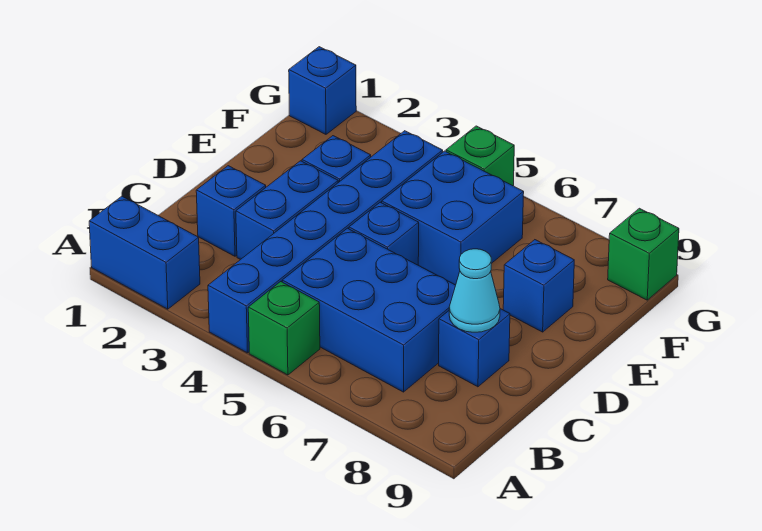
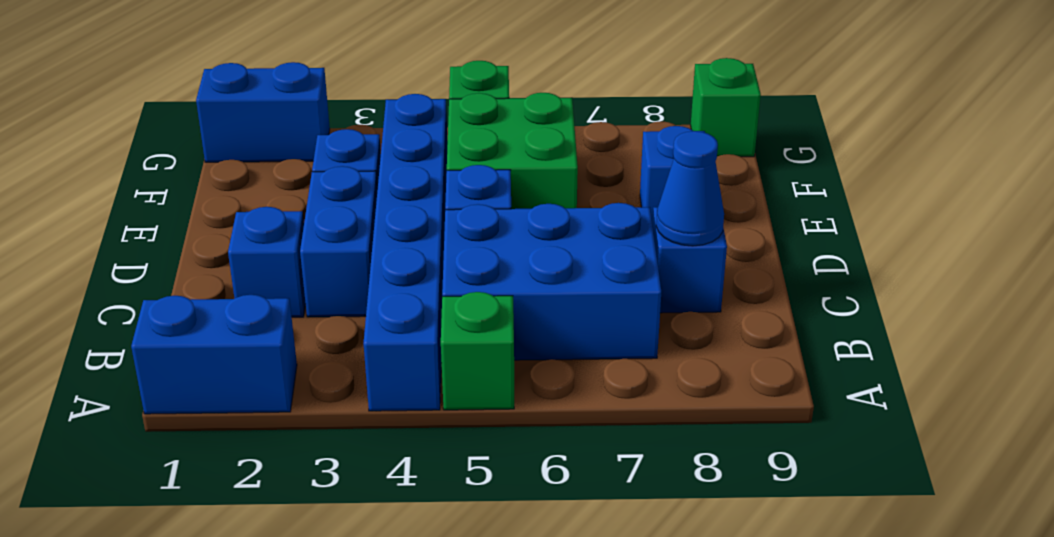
cyan cone C8 level 2 -> blue cone C8 level 2
blue brick E5:F6 level 1 -> green brick E5:F6 level 1
blue brick G1 level 1 -> blue brick G1:G2 level 1

